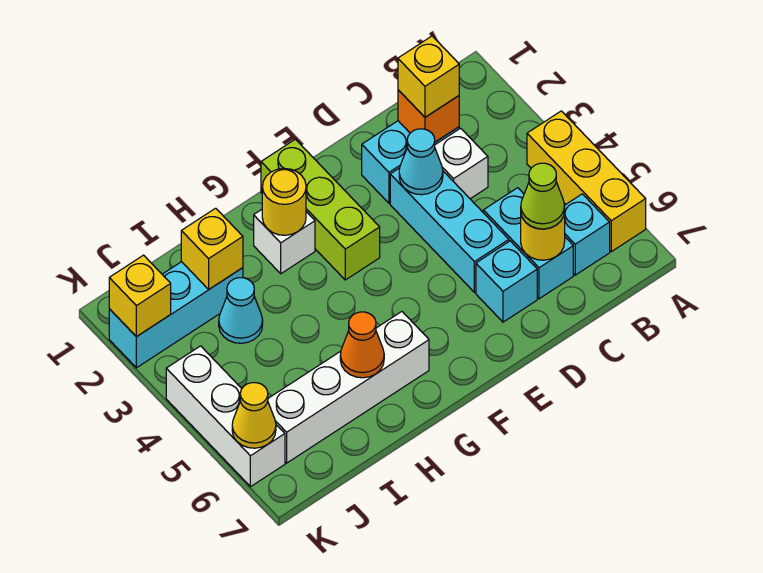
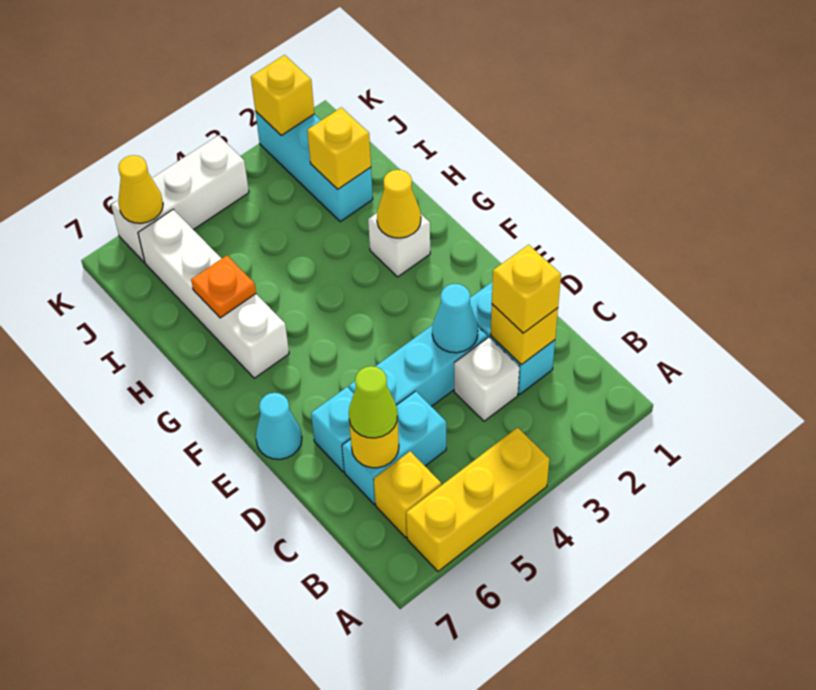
cyan brick B6 level 1 -> yellow brick B6 level 1
orange brick C2 level 2 -> yellow brick C2 level 2
lime brick F1:F3 level 1 -> none
yellow round brick G2 level 2 -> yellow cone G2 level 2
orange cone H6 level 2 -> orange plate H6 level 2
cyan cone I3 level 1 -> cyan cone E7 level 1

